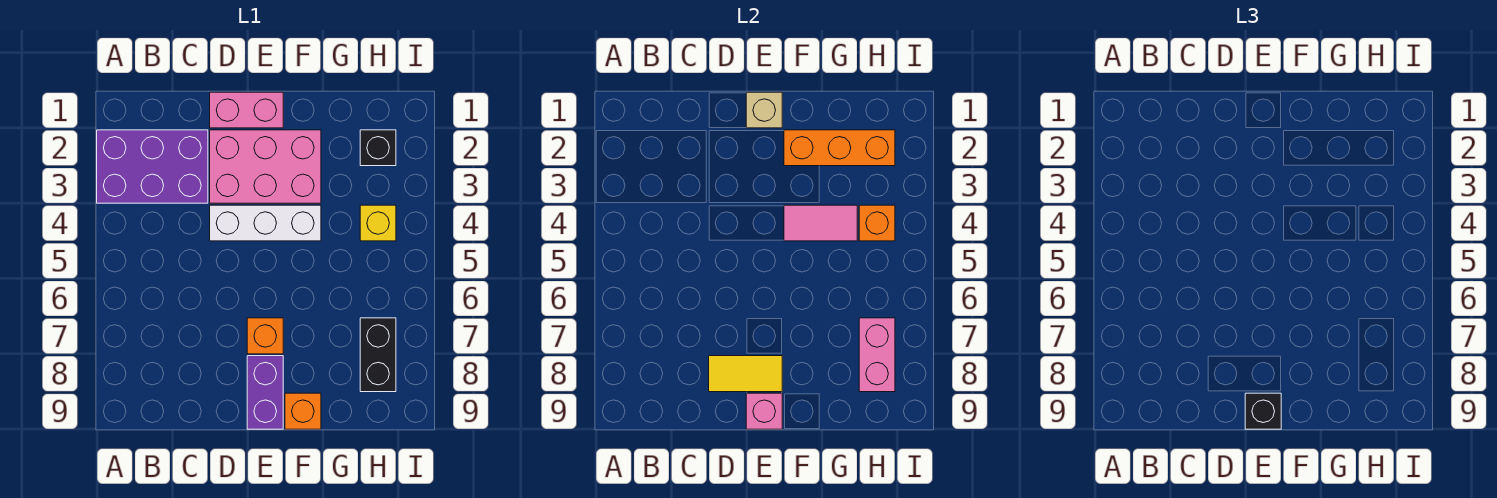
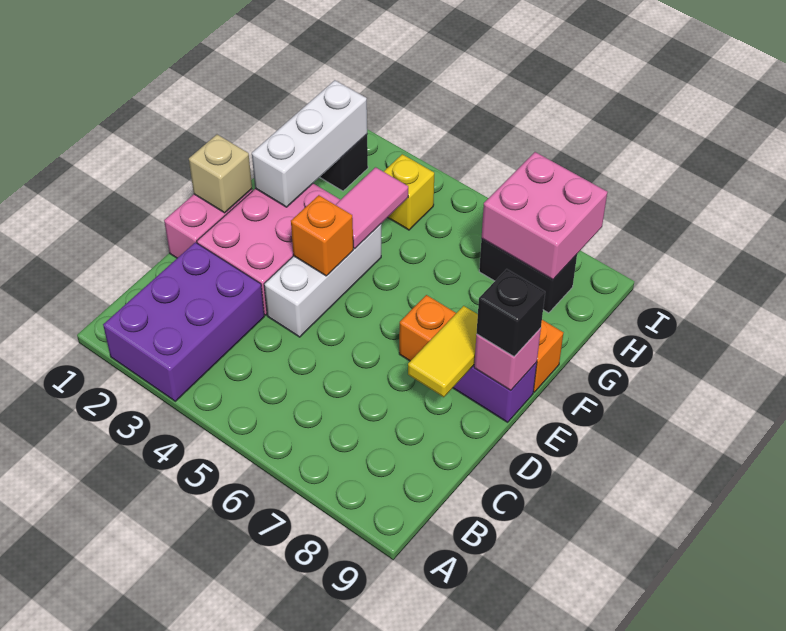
orange brick F2:H2 level 2 -> white brick F2:H2 level 2
orange brick H4 level 2 -> orange brick E4 level 2
pink brick H7:H8 level 2 -> pink brick H7:I8 level 2

